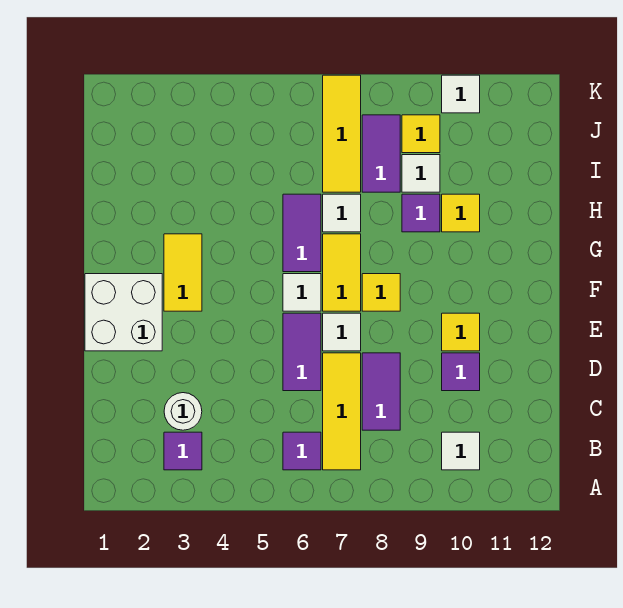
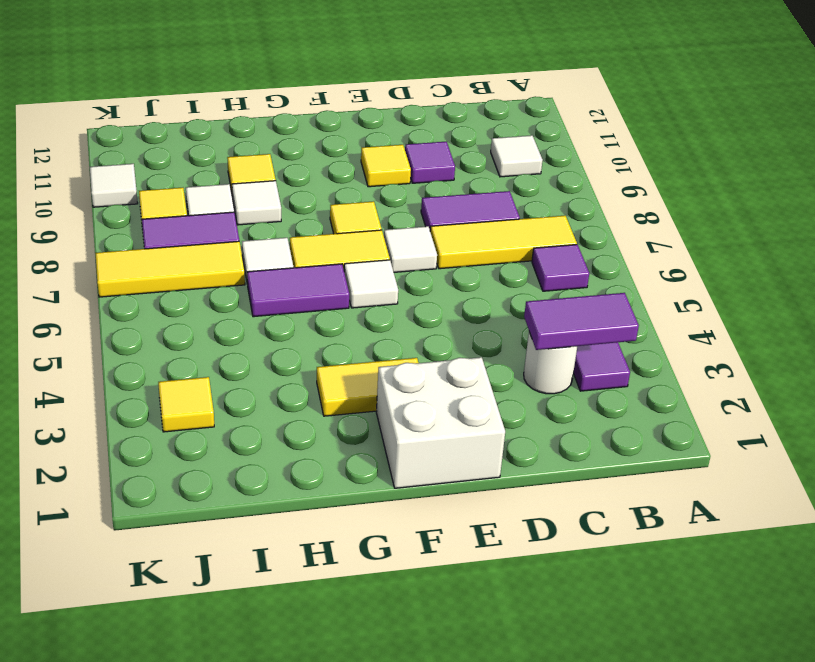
purple tile D6:E6 level 1 -> purple tile B3:C3 level 2
purple tile H9 level 1 -> white tile H9 level 1
none -> yellow tile J3 level 1

